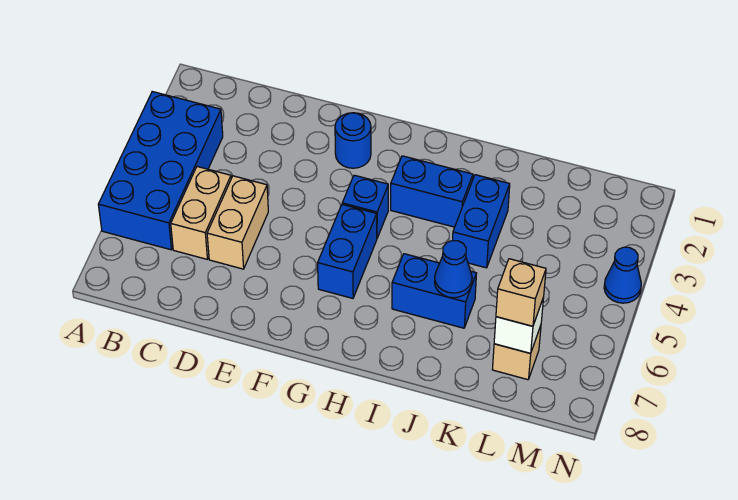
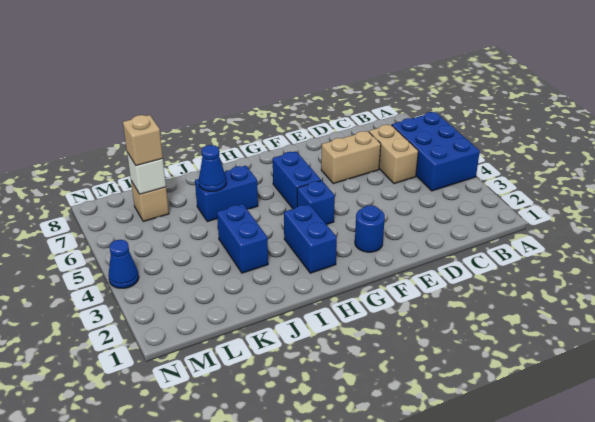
blue brick A3:B6 level 1 -> blue brick A4:B6 level 1
tan brick D5:D6 level 1 -> tan brick D6:E6 level 1
blue brick H3:I3 level 1 -> blue brick H2:H3 level 1

